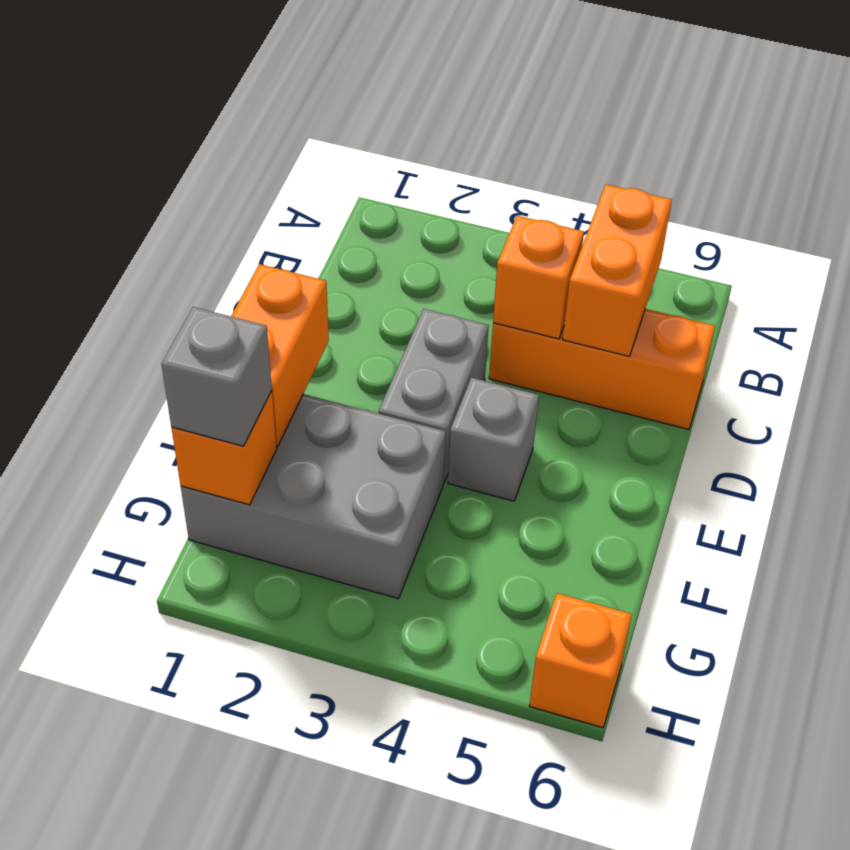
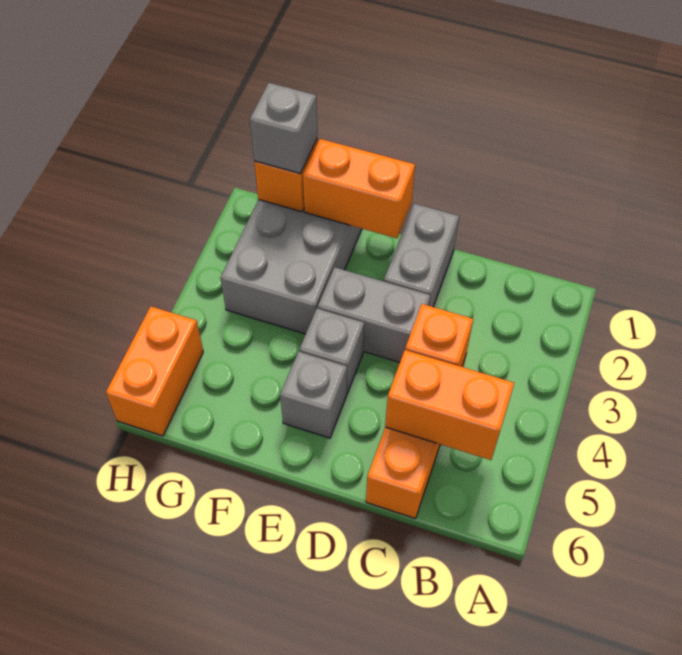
none -> grey brick D1:D2 level 1
none -> grey brick E5 level 1
orange brick H6 level 1 -> orange brick H5:H6 level 1

